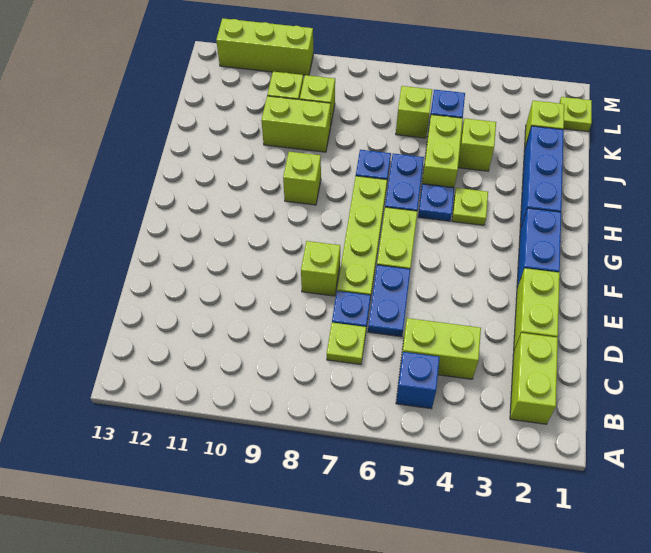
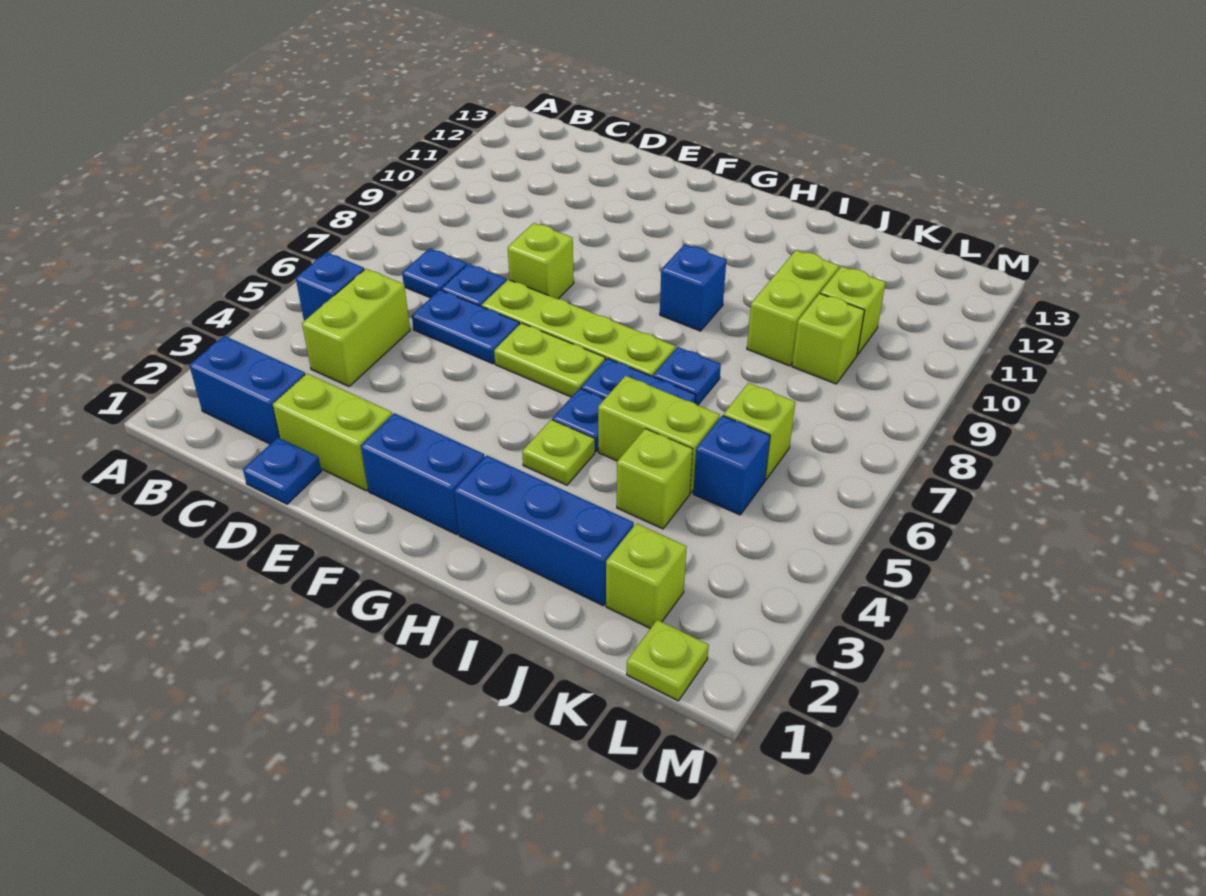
lime brick B2:C2 level 1 -> blue brick B2:C2 level 1
lime plate C7 level 1 -> blue plate C7 level 1
none -> blue plate D1 level 1
lime brick H9 level 1 -> blue brick H9 level 1
lime brick M10:M12 level 1 -> none

